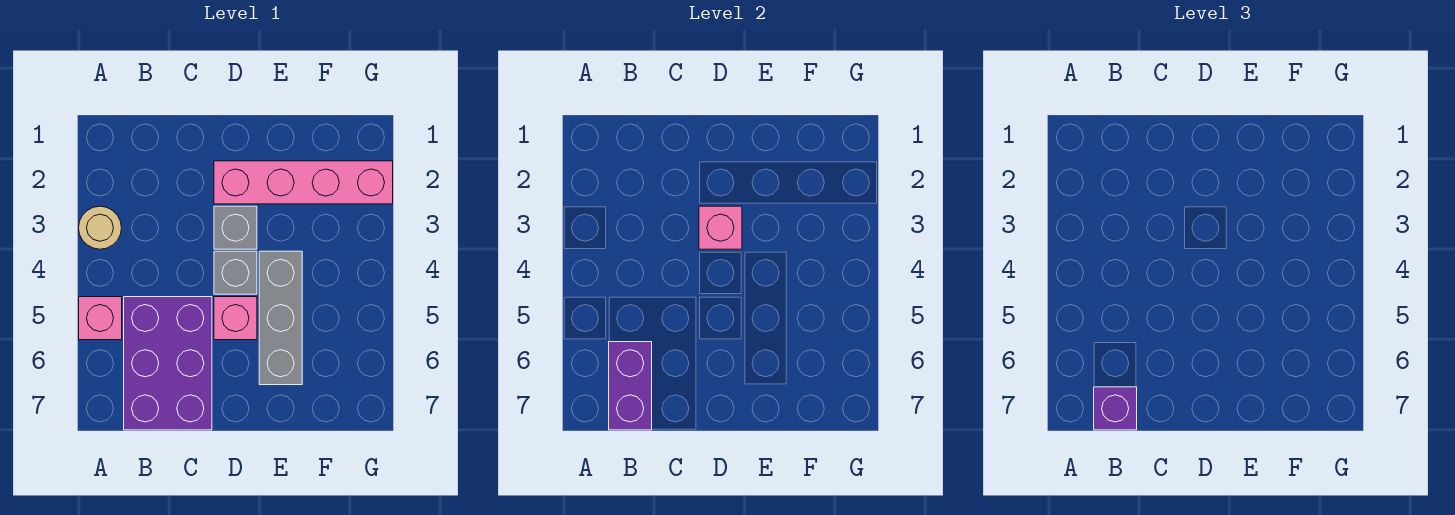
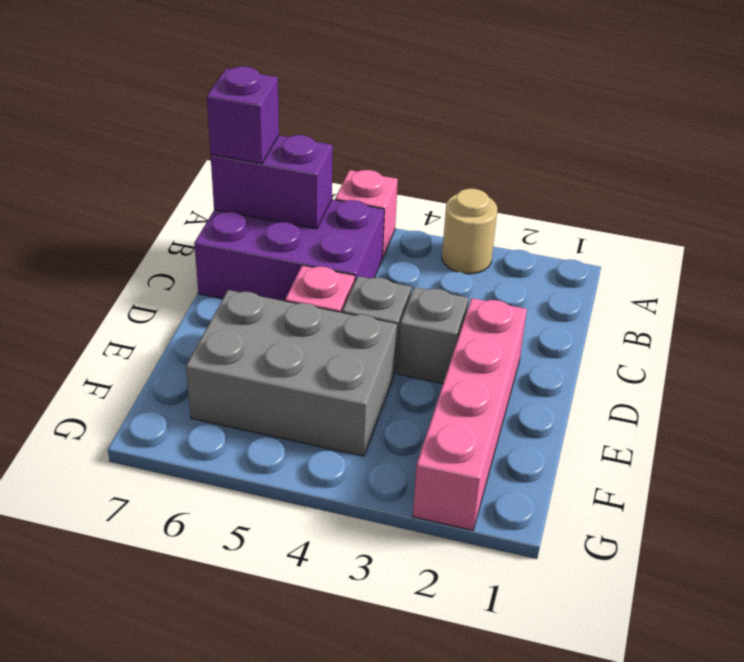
pink brick D3 level 2 -> none
grey brick E4:E6 level 1 -> grey brick E4:F6 level 1

